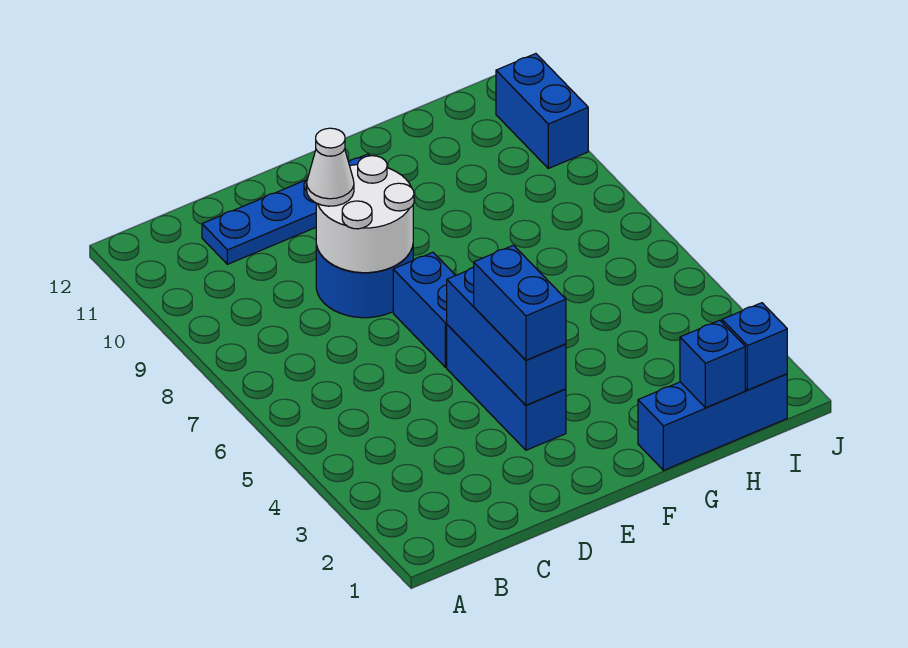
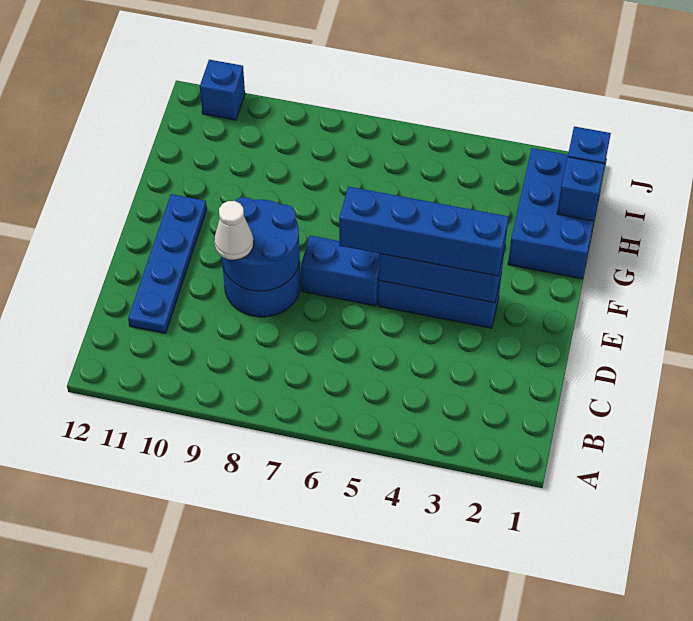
white round brick D8:E9 level 2 -> blue round brick D8:E9 level 2
blue brick E3:E4 level 3 -> blue brick E3:E6 level 3
blue brick G1:I1 level 1 -> blue brick G1:I2 level 1
blue brick J10:J11 level 1 -> blue brick J11 level 1

